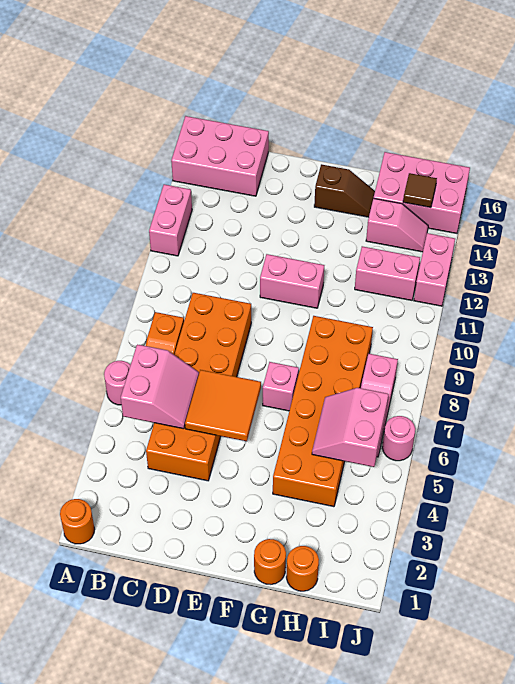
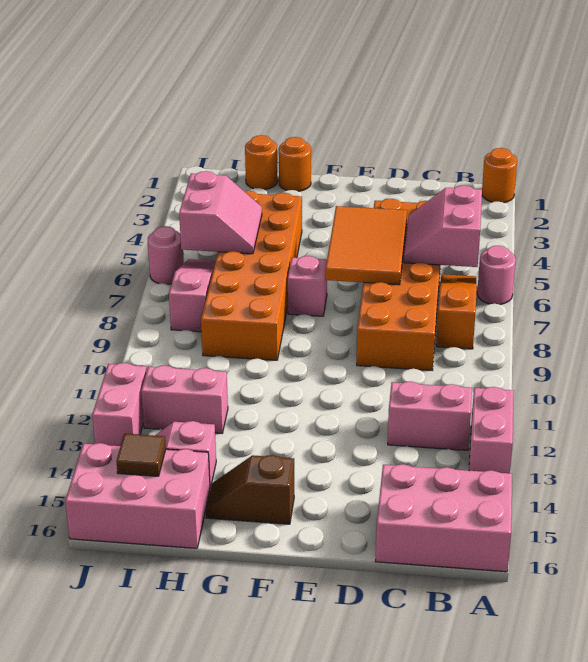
orange tile D5:E6 level 2 -> orange tile D5:E7 level 2
pink brick E11:F11 level 1 -> pink brick B12:C12 level 1

